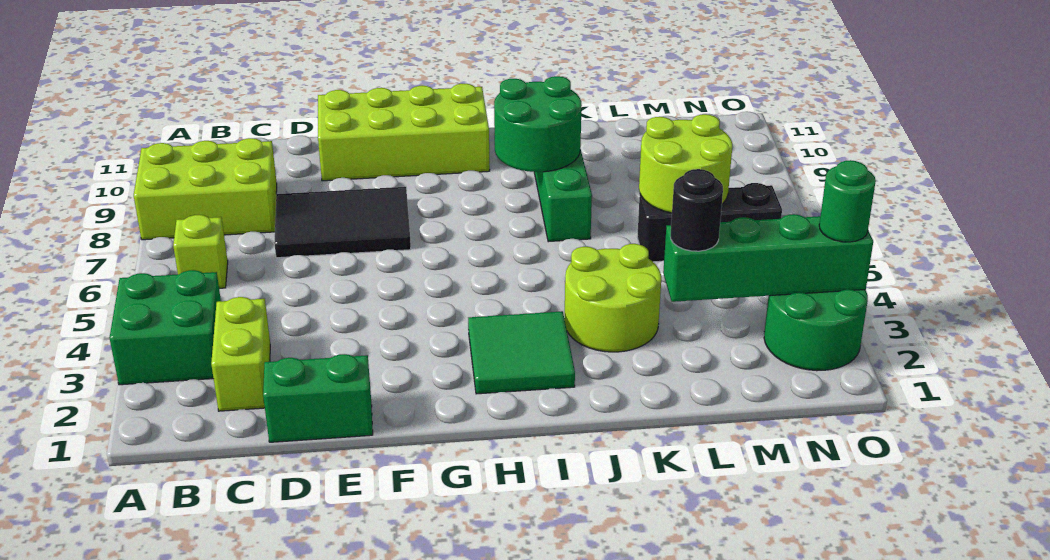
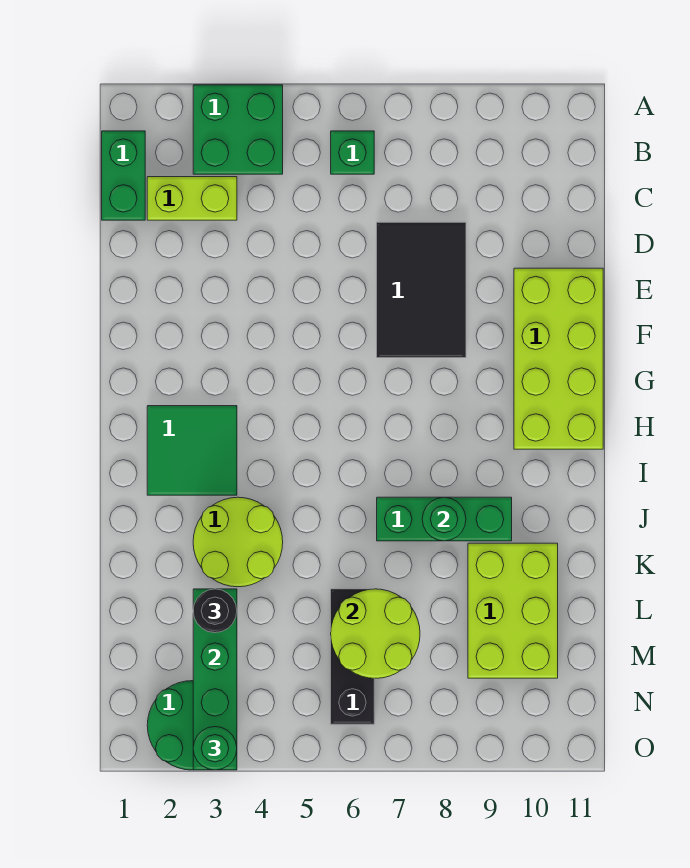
lime brick A8:C9 level 1 -> lime brick K9:M10 level 1
lime brick B6 level 1 -> green brick B6 level 1
green brick D1:E1 level 1 -> green brick B1:C1 level 1
green round brick I8:J9 level 2 -> green round brick J8 level 2

